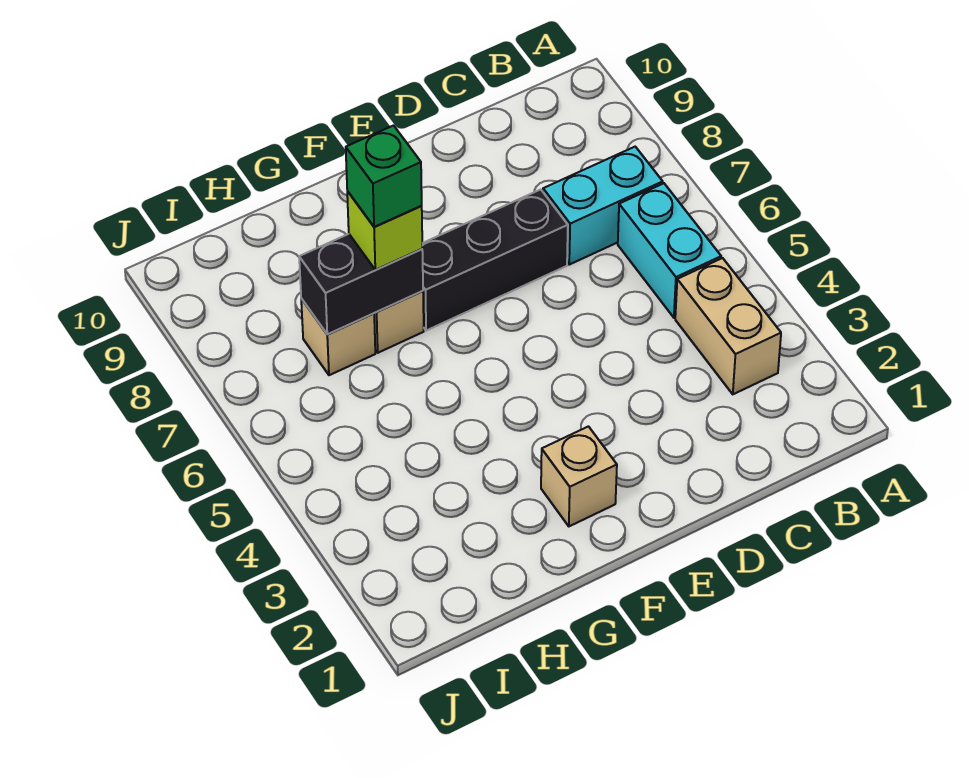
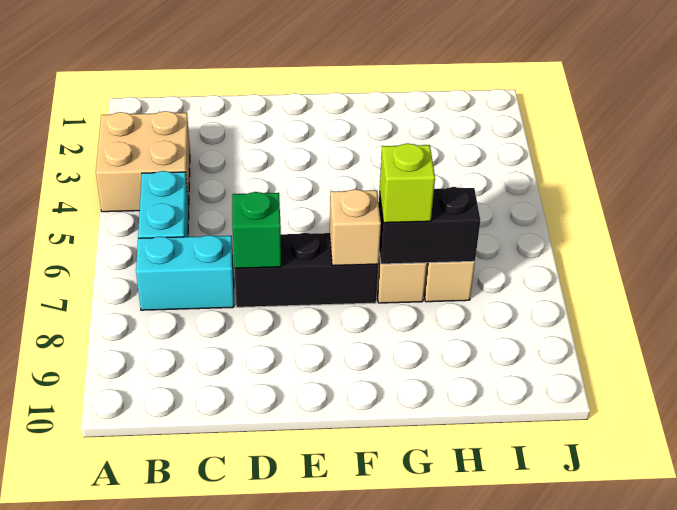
tan brick B3:B4 level 1 -> tan brick A3:B4 level 1
tan brick F2 level 1 -> tan brick F7 level 2
green brick G7 level 4 -> green brick D7 level 2

